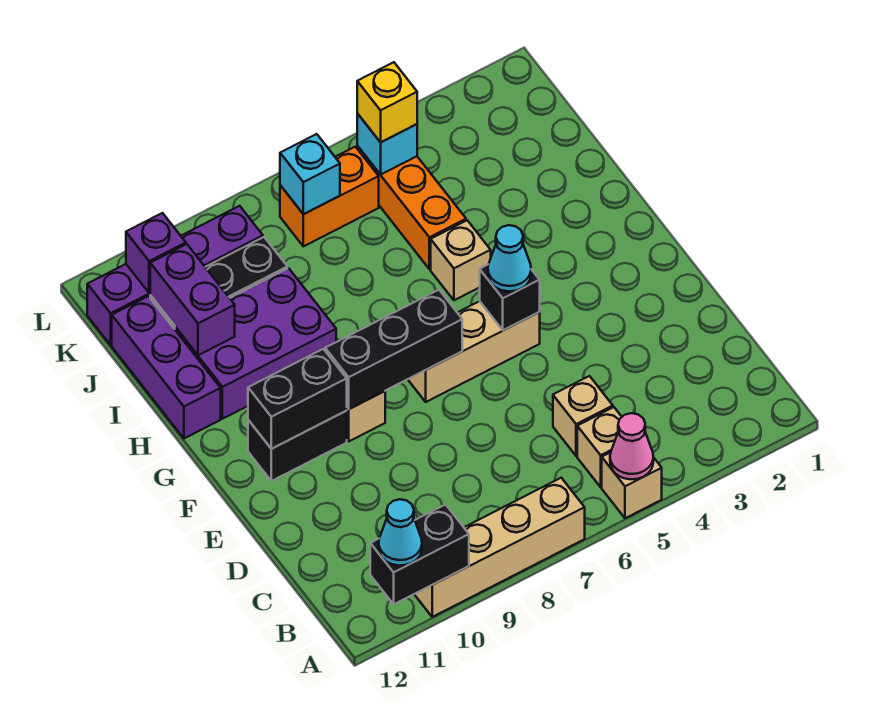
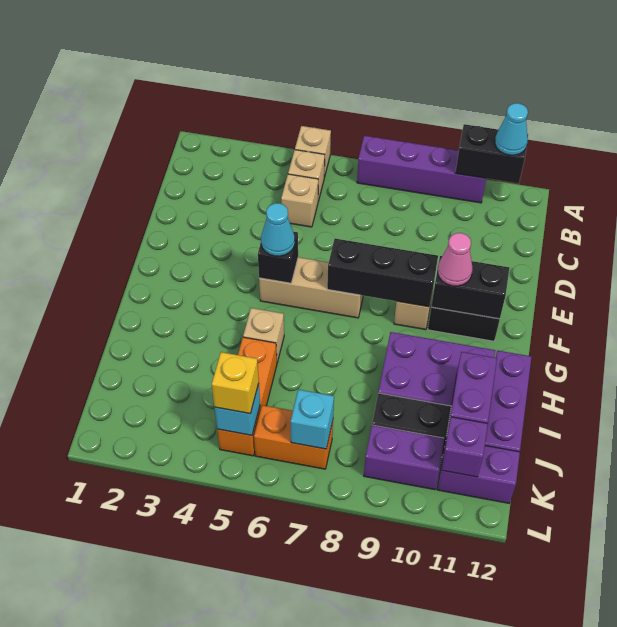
pink cone A5 level 2 -> pink cone F10 level 3
tan brick A7:A10 level 1 -> purple brick A7:A10 level 1

